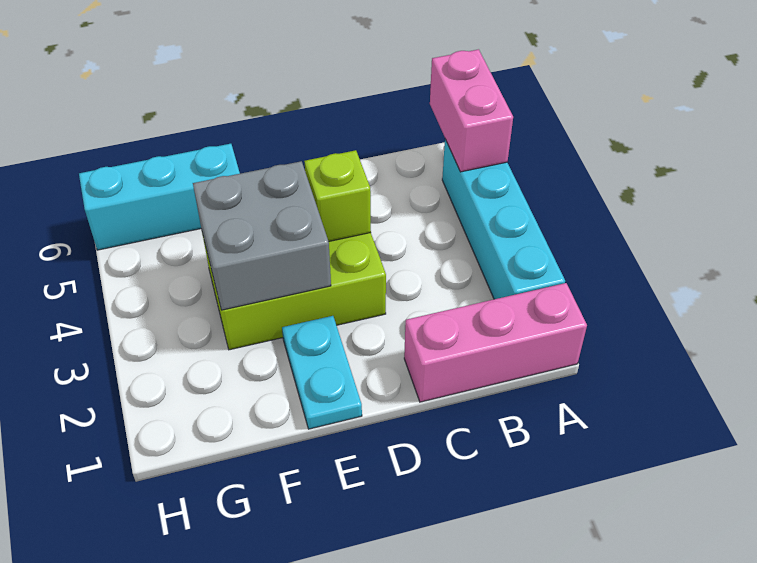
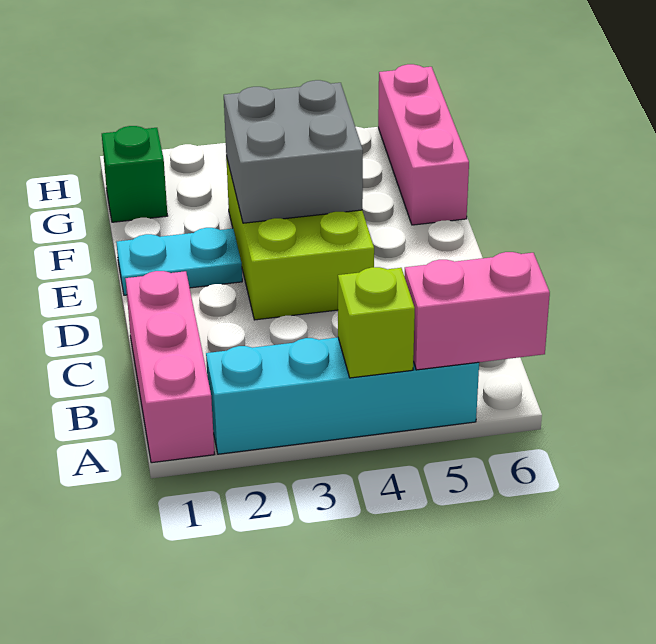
lime brick D4 level 2 -> lime brick A4 level 2
cyan brick F6:H6 level 1 -> pink brick F6:H6 level 1
none -> green brick G1 level 1

